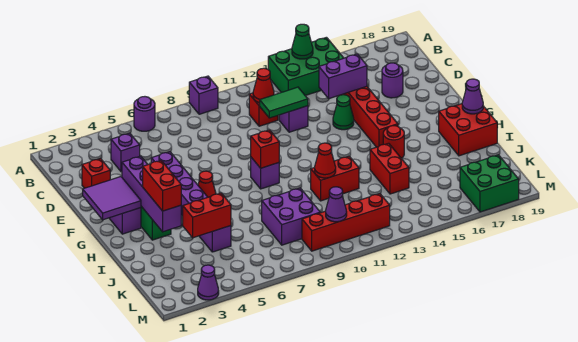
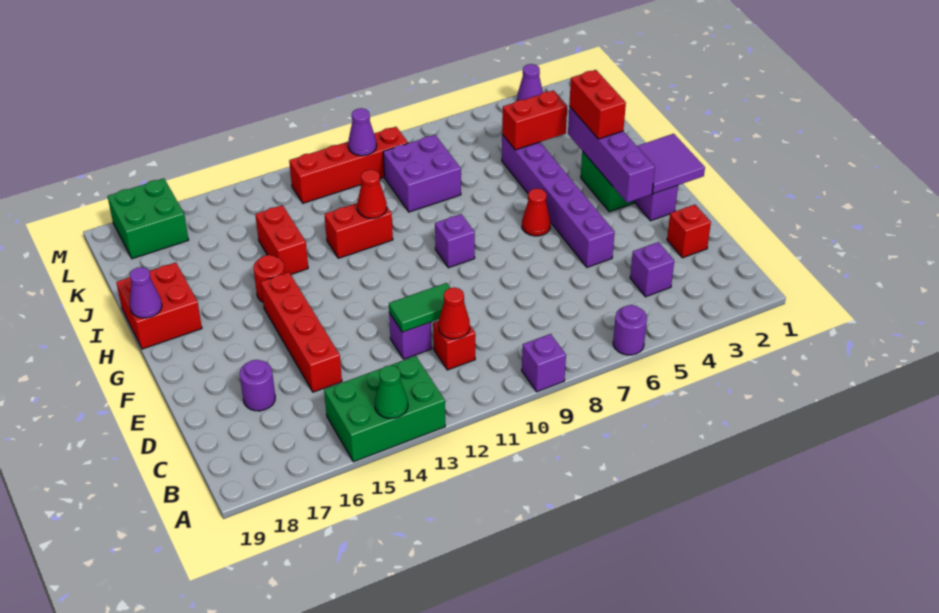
purple brick D14:D15 level 2 -> none
green cone E14 level 1 -> none
red brick G9 level 2 -> none

